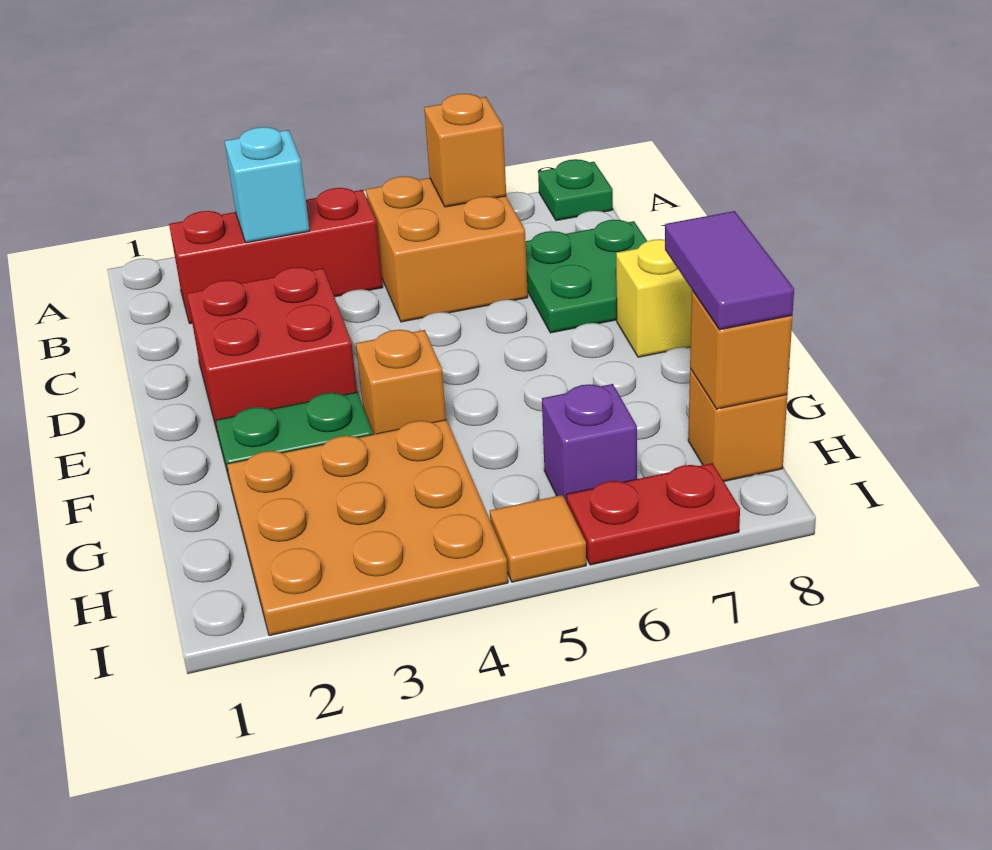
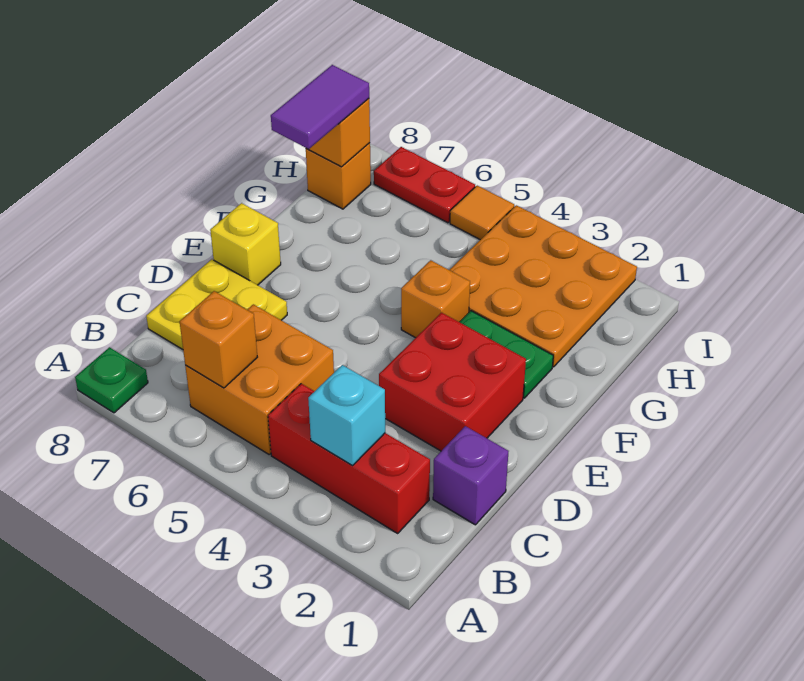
green plate C7:D8 level 1 -> yellow plate C7:D8 level 1
purple brick H6 level 1 -> purple brick C1 level 1

